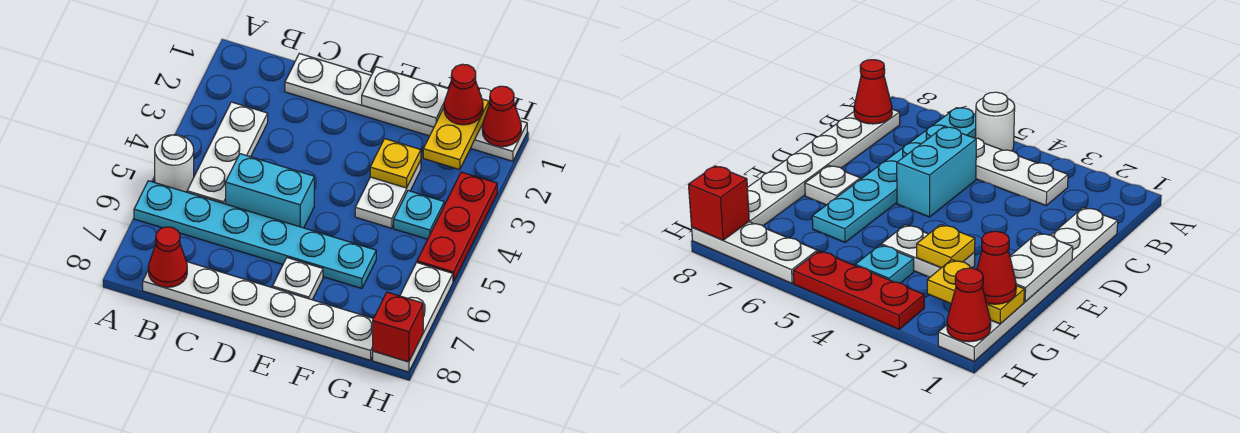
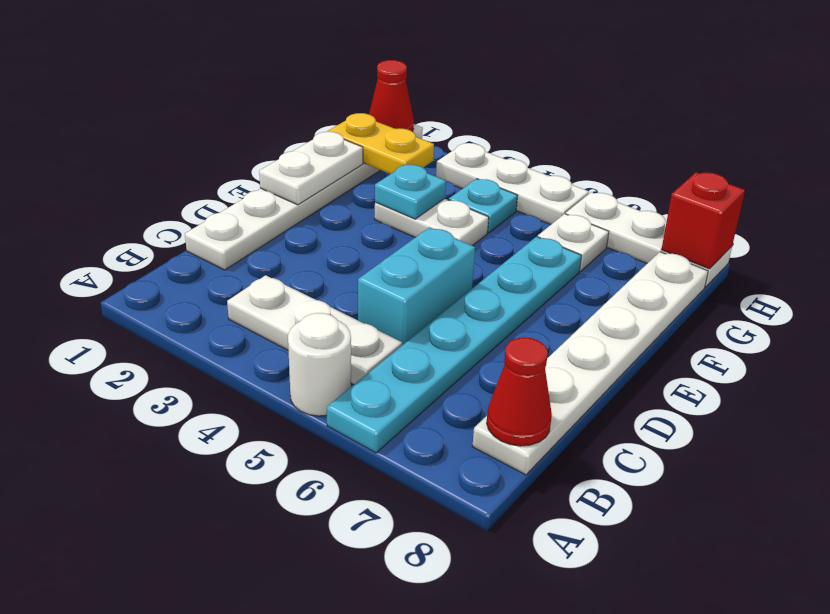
white plate E7 level 1 -> white plate G6 level 1
yellow plate F3 level 2 -> cyan plate F3 level 2
red cone G1 level 3 -> none
red plate H3:H5 level 1 -> white plate H3:H5 level 1

